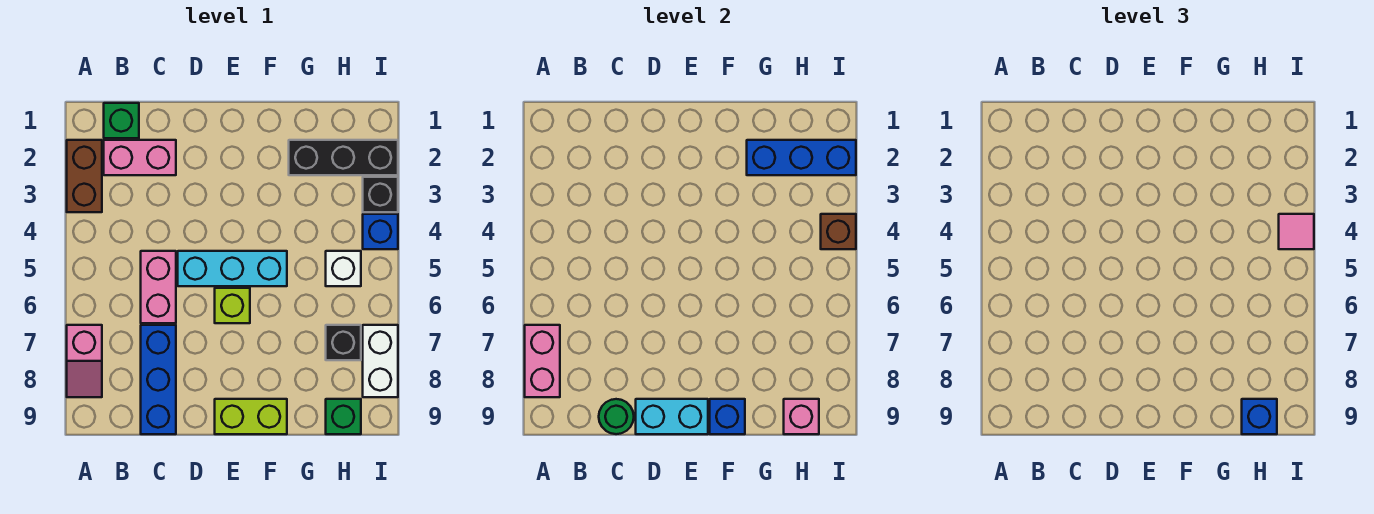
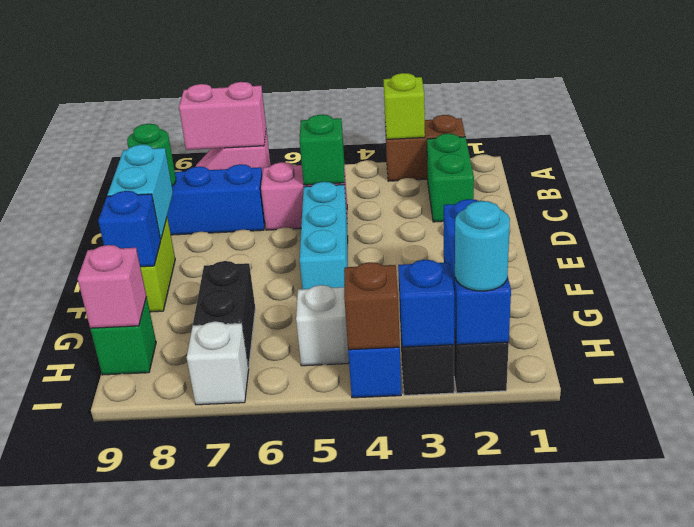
green brick B1 level 1 -> green brick C5 level 2
pink brick B2:C2 level 1 -> green brick B2:C2 level 1
lime brick E6 level 1 -> lime brick A3 level 2
black brick H7 level 1 -> black brick G7:H7 level 1
blue brick H9 level 3 -> blue brick I3 level 2
none -> cyan round brick I2 level 3
pink tile I4 level 3 -> none
white brick I7:I8 level 1 -> white brick I7 level 1

